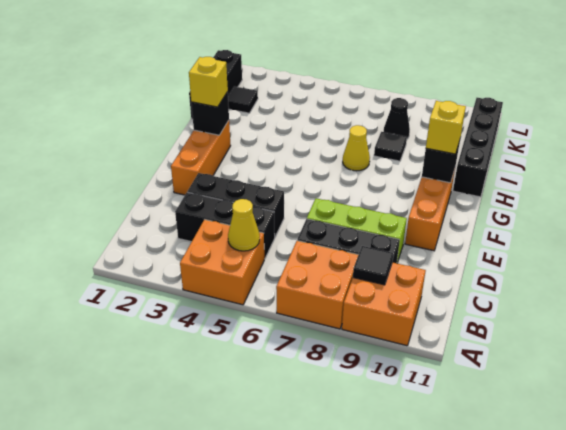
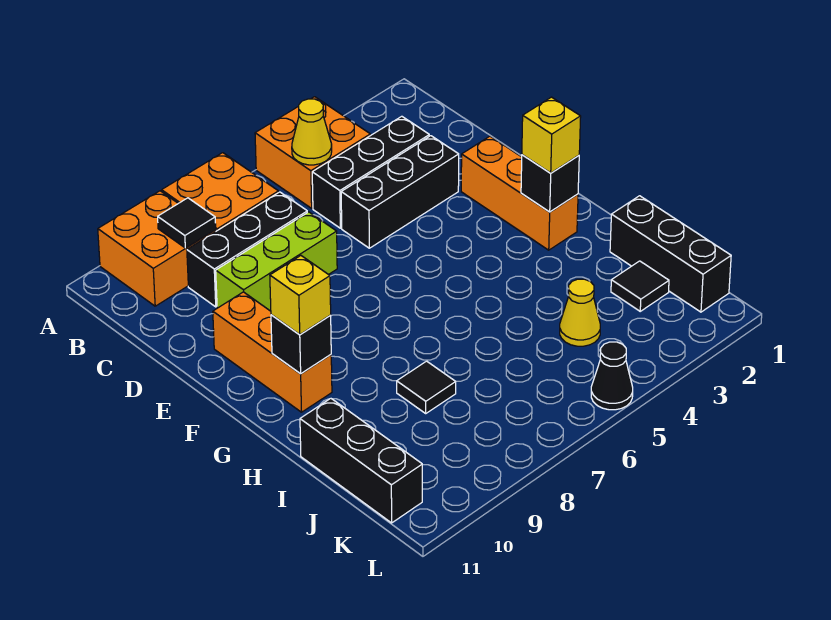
yellow cone H7 level 1 -> yellow cone J4 level 1
black brick H11:K11 level 1 -> black brick I11:K11 level 1
black cone J8 level 1 -> black cone L5 level 1

